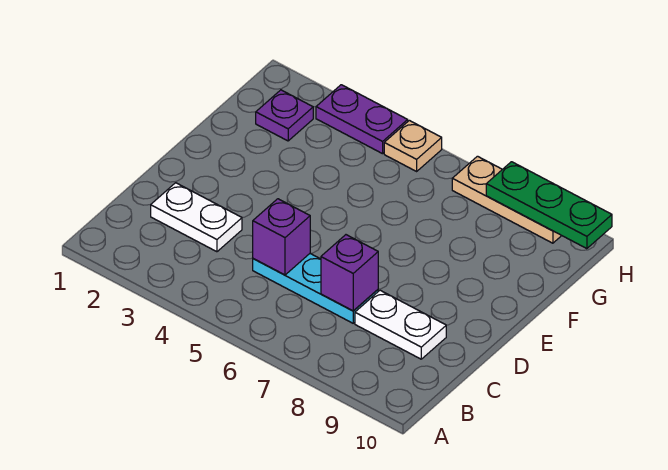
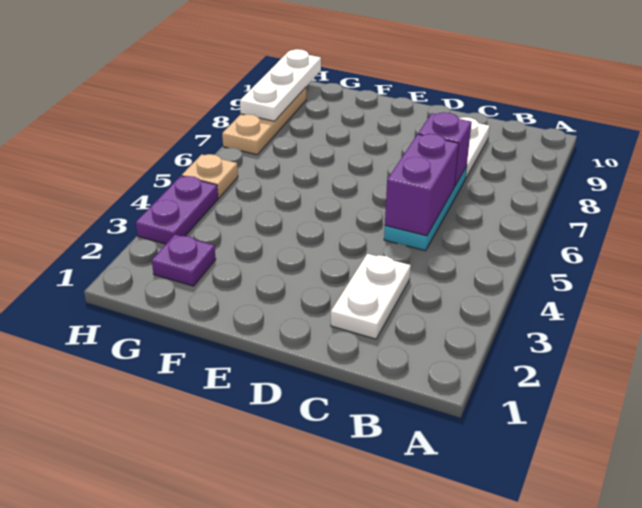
purple brick C5 level 2 -> purple brick C5:C6 level 2
green plate H8:H10 level 2 -> white plate H8:H10 level 2

